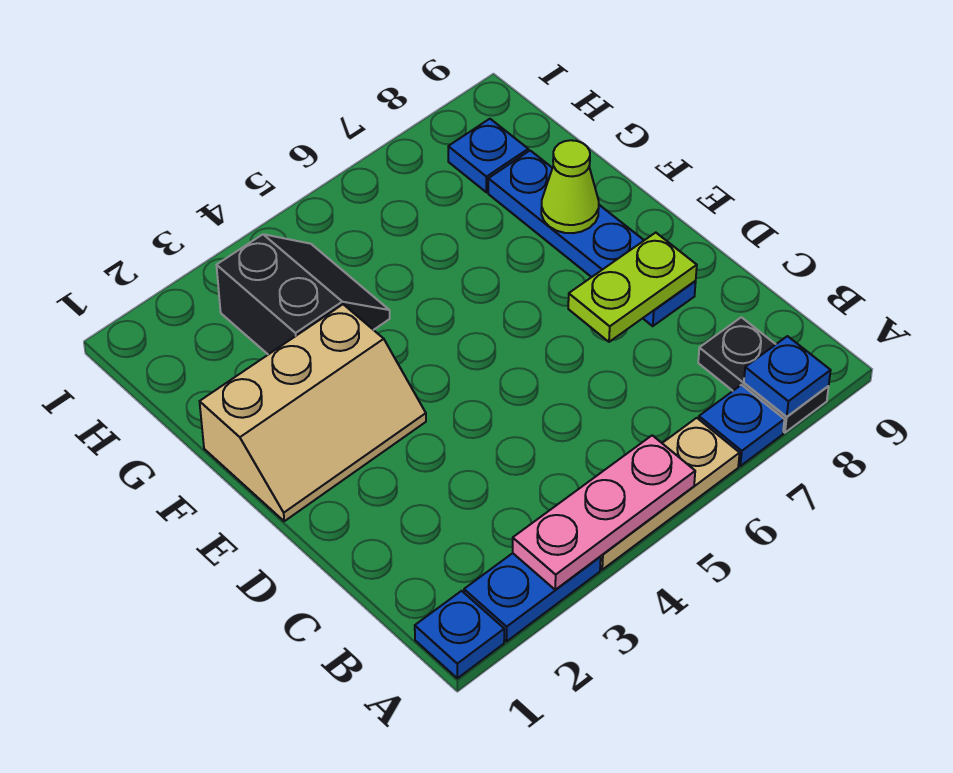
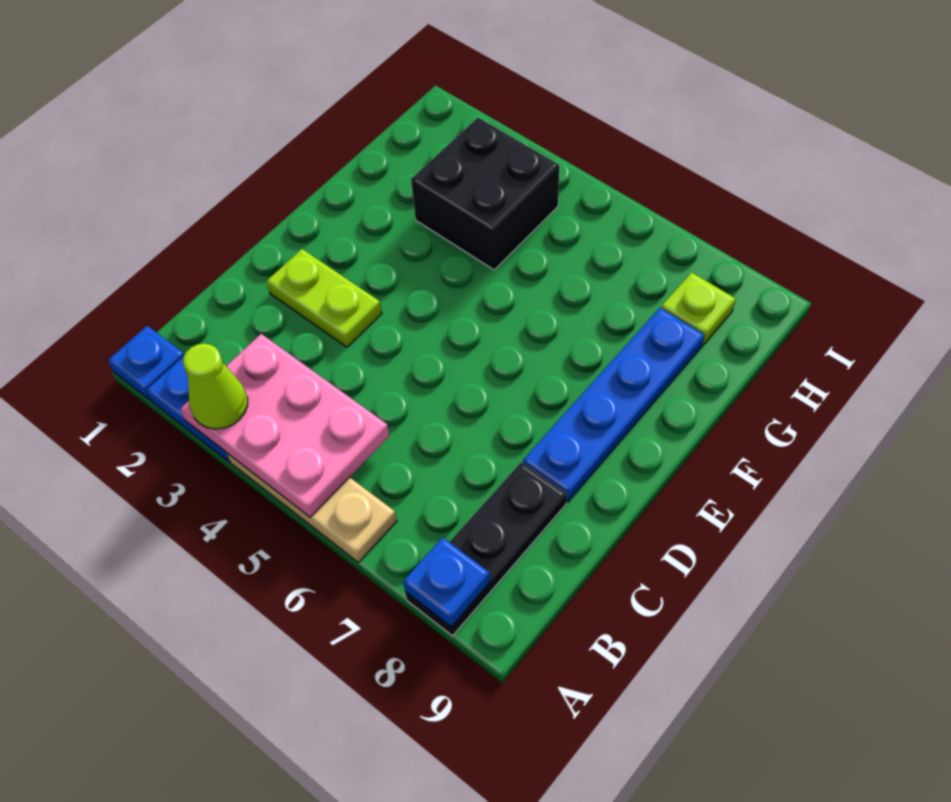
pink plate A3:A5 level 2 -> pink plate A3:B5 level 2
blue plate A7 level 1 -> none
black plate A8:B8 level 1 -> black plate A8:C8 level 1
lime plate D7:D8 level 2 -> lime plate D2:D3 level 1
tan slope E1:F3 level 1 top F -> none
lime cone F8 level 2 -> lime cone A3 level 3
black slope G3:H4 level 1 top 3 -> black brick G3:H4 level 1
blue plate H8 level 1 -> lime plate H8 level 1

